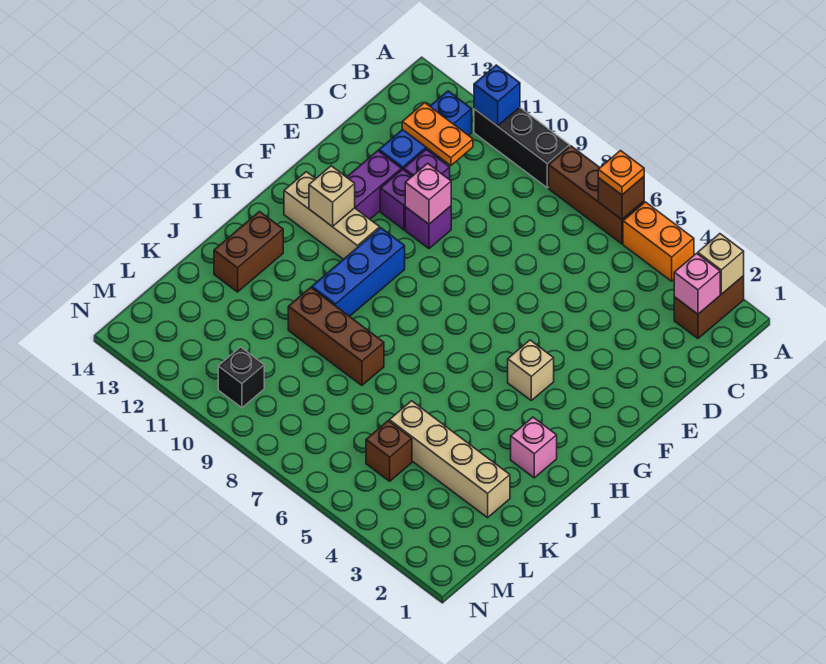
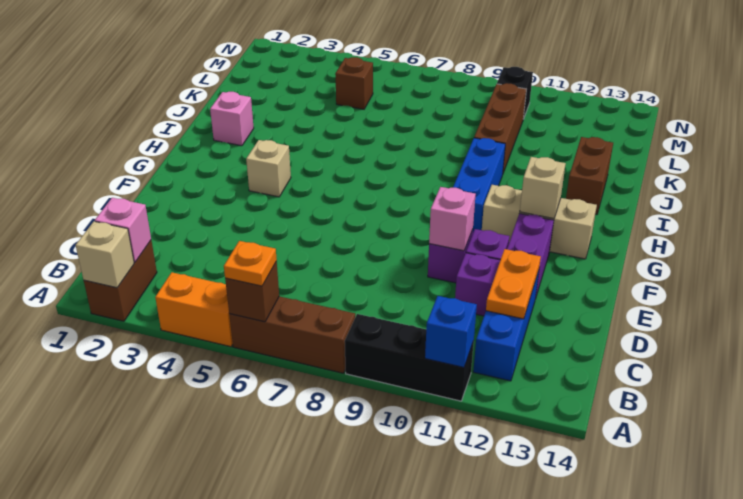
orange plate C11:C12 level 2 -> orange plate C12:D12 level 2
brown brick J8:J10 level 1 -> brown brick J10:L10 level 1
tan brick K2:K5 level 1 -> none

